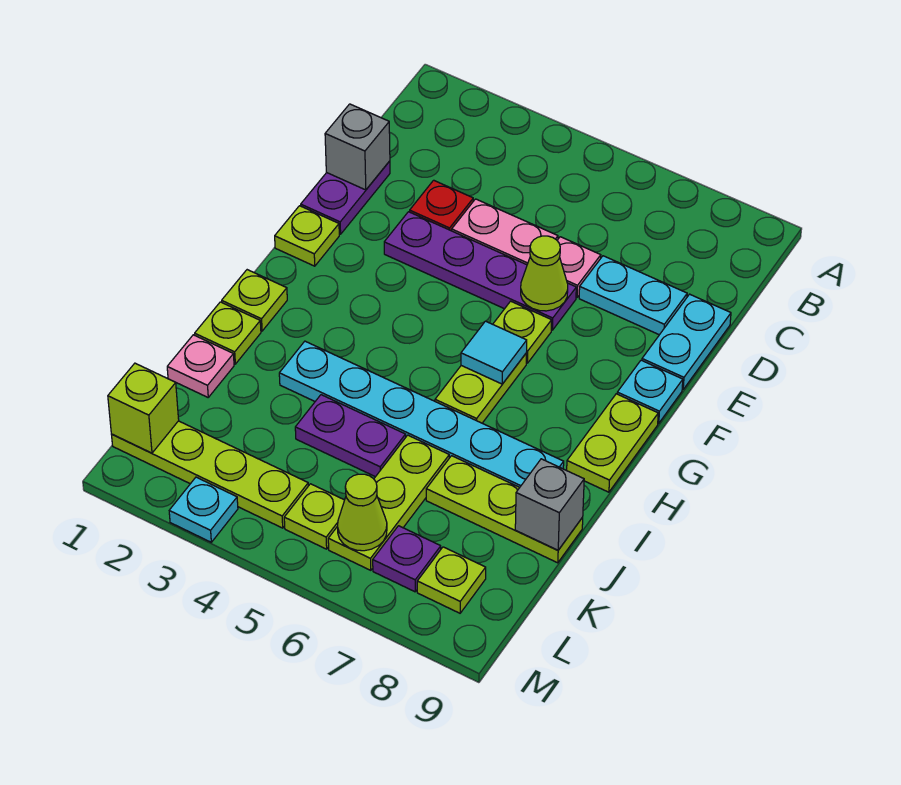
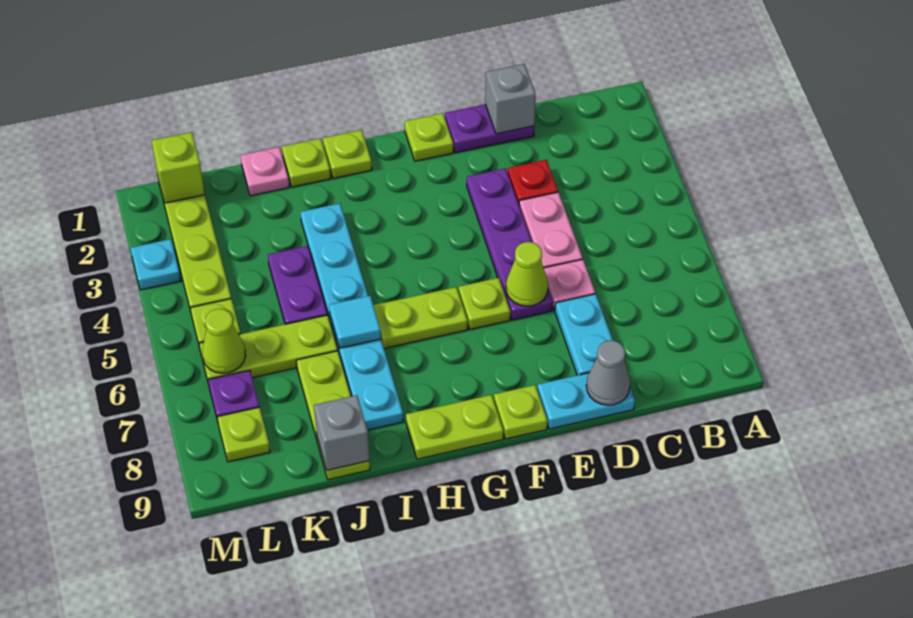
none -> grey cone D9 level 2
cyan plate F9 level 1 -> lime plate F9 level 1
cyan tile G6 level 2 -> cyan tile I6 level 2

